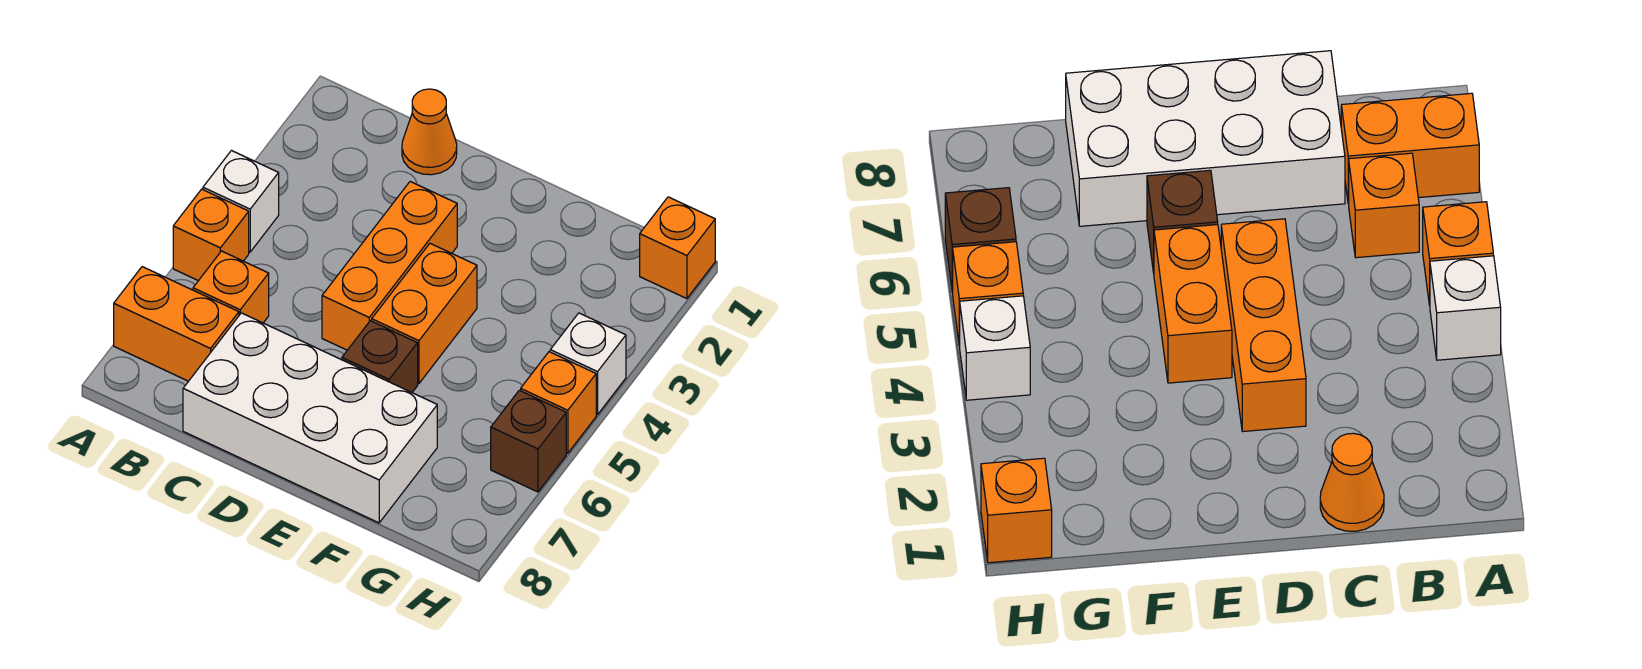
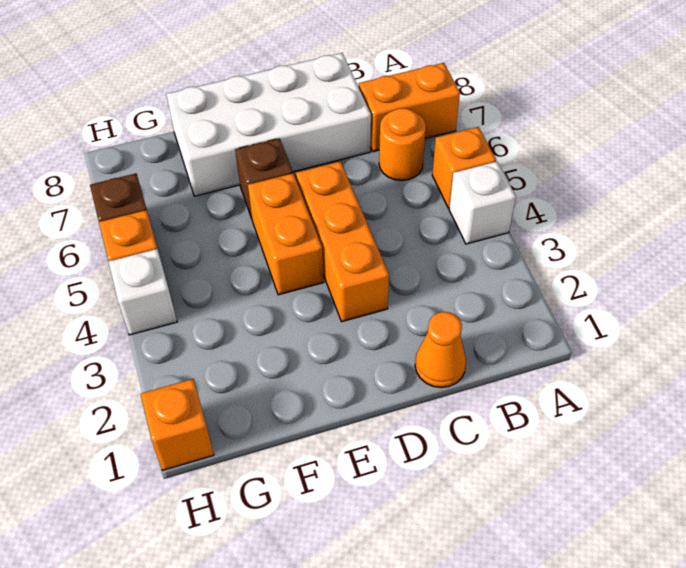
orange brick B6 level 1 -> orange round brick B6 level 1

